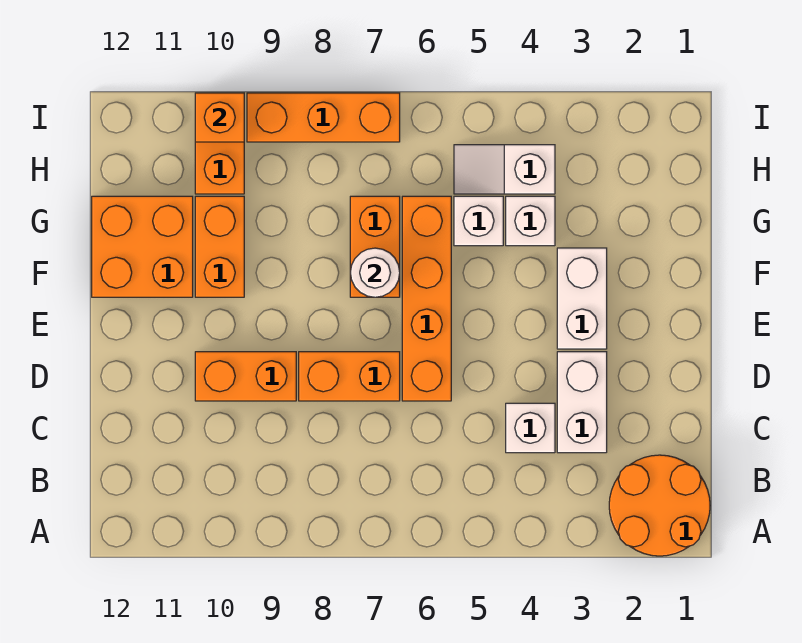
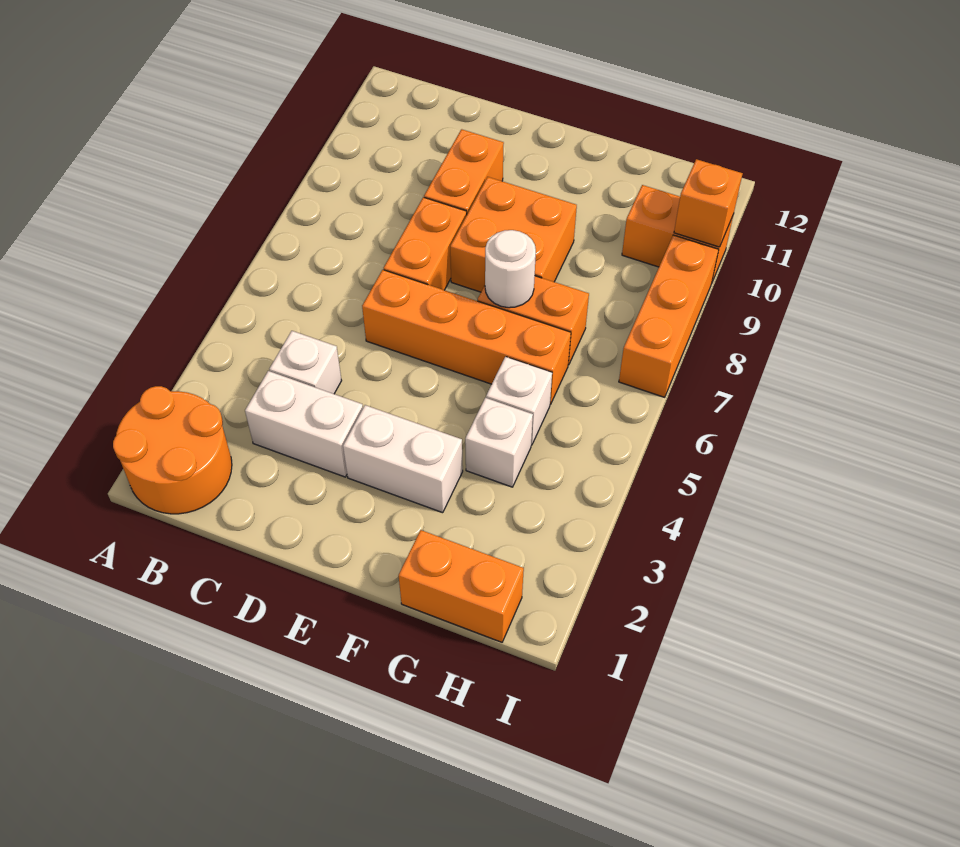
orange brick F10:G10 level 1 -> orange brick G1:H1 level 1
orange brick F11:G12 level 1 -> orange brick E8:F9 level 1
white slope H4:H5 level 1 top 4 -> none

